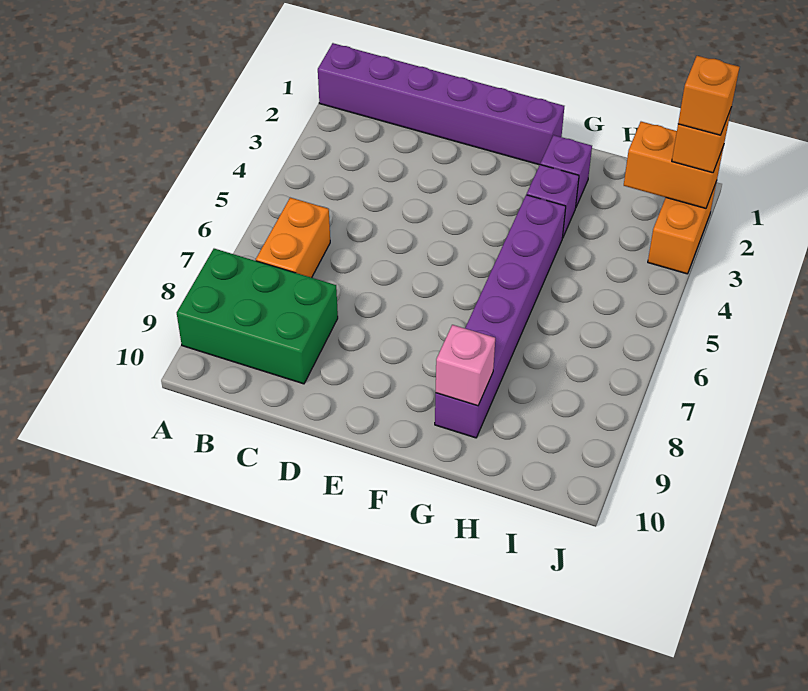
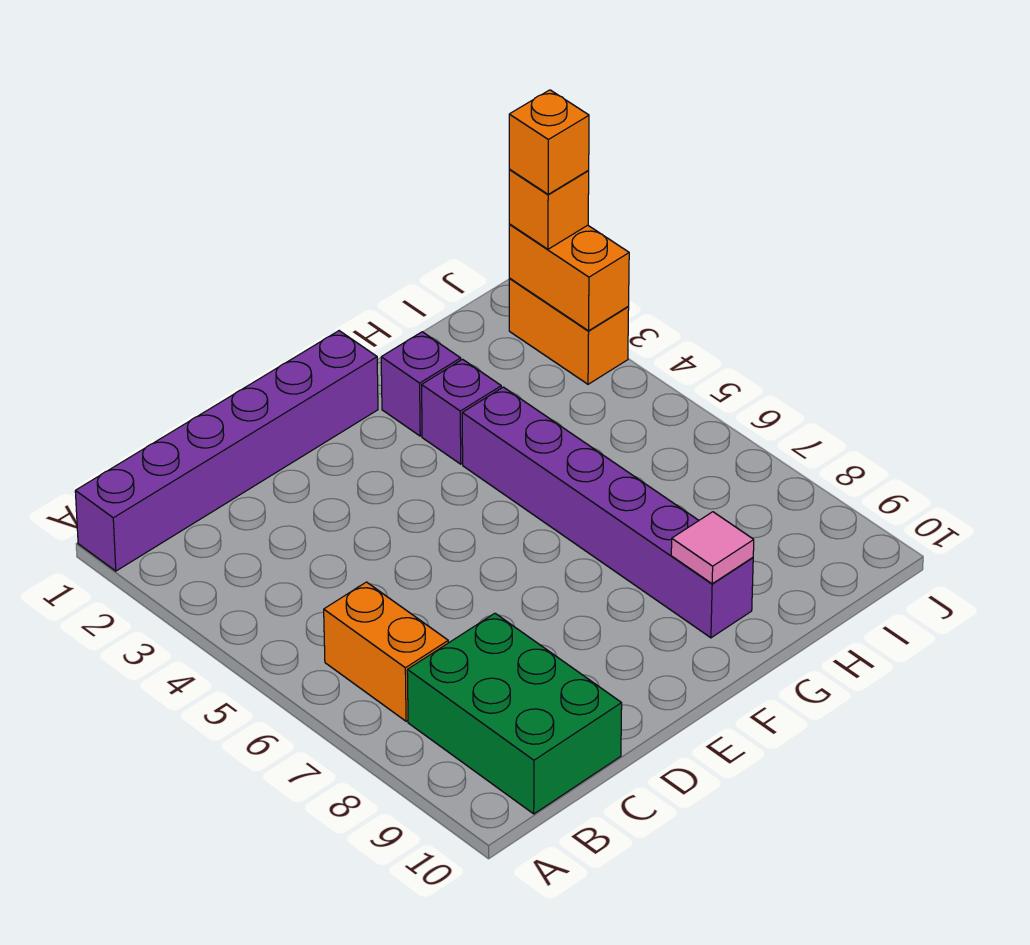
green brick A8:C9 level 1 -> green brick B8:C10 level 1
pink brick G9 level 2 -> pink tile G9 level 2
orange brick I2:J2 level 2 -> orange brick J2:J3 level 2

